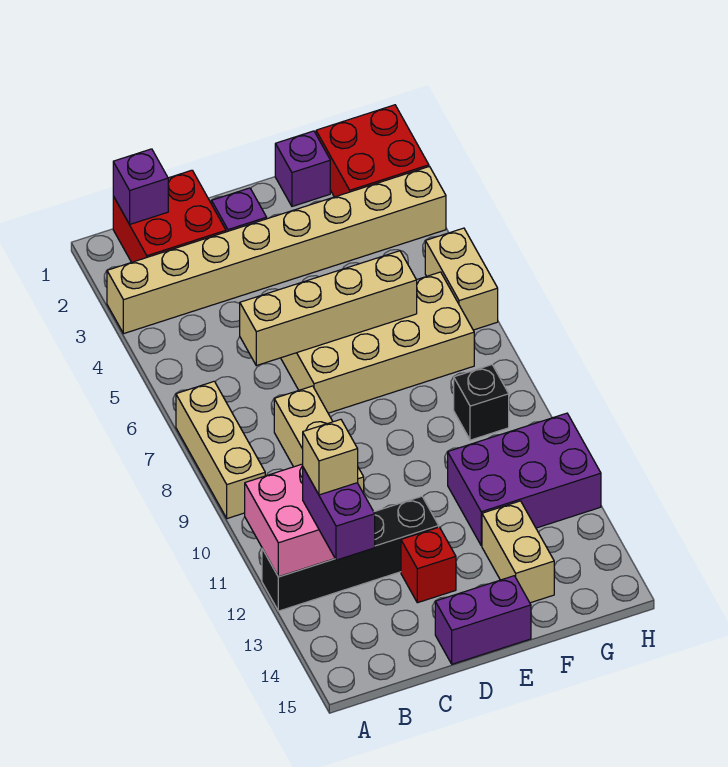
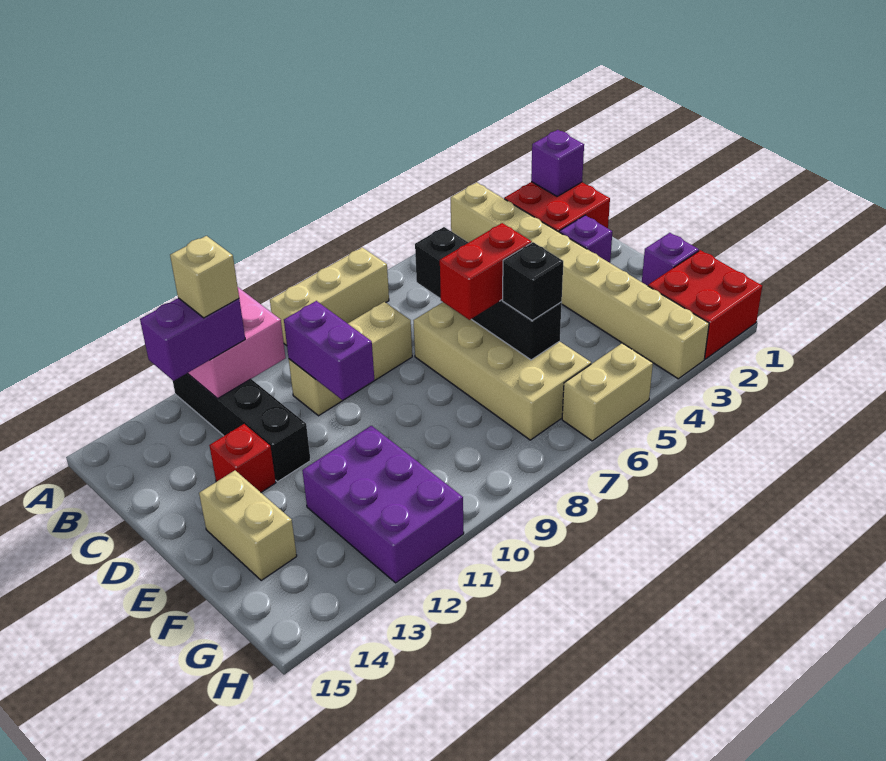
tan brick C6:F6 level 2 -> black brick C6:F6 level 2
purple brick D15:E15 level 1 -> purple brick C10:D10 level 2
none -> red brick E6:E7 level 3
tan brick F13:F14 level 1 -> tan brick E14:F14 level 1
black brick G9 level 1 -> black brick F6 level 3

